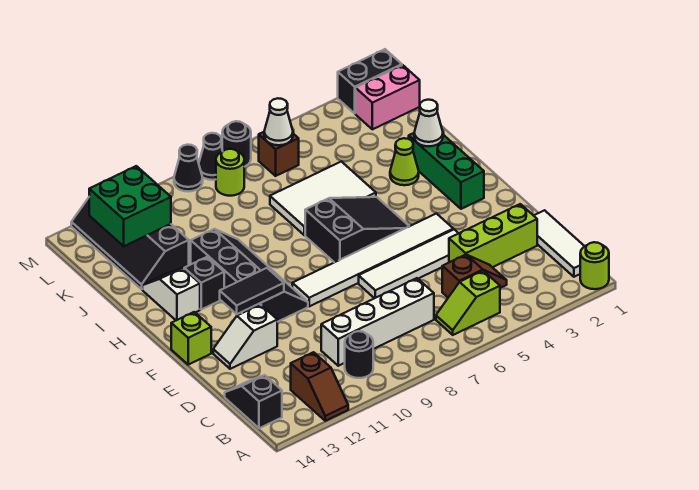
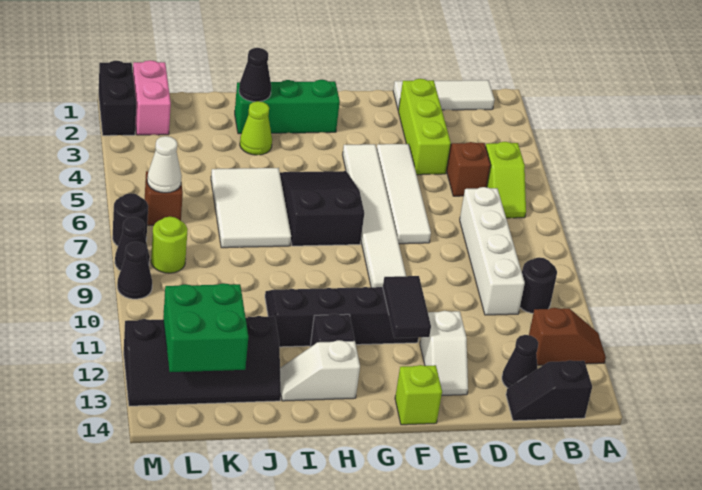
lime round brick A1 level 1 -> none
none -> black cone C13 level 1
white cone I2 level 2 -> black cone I2 level 2

